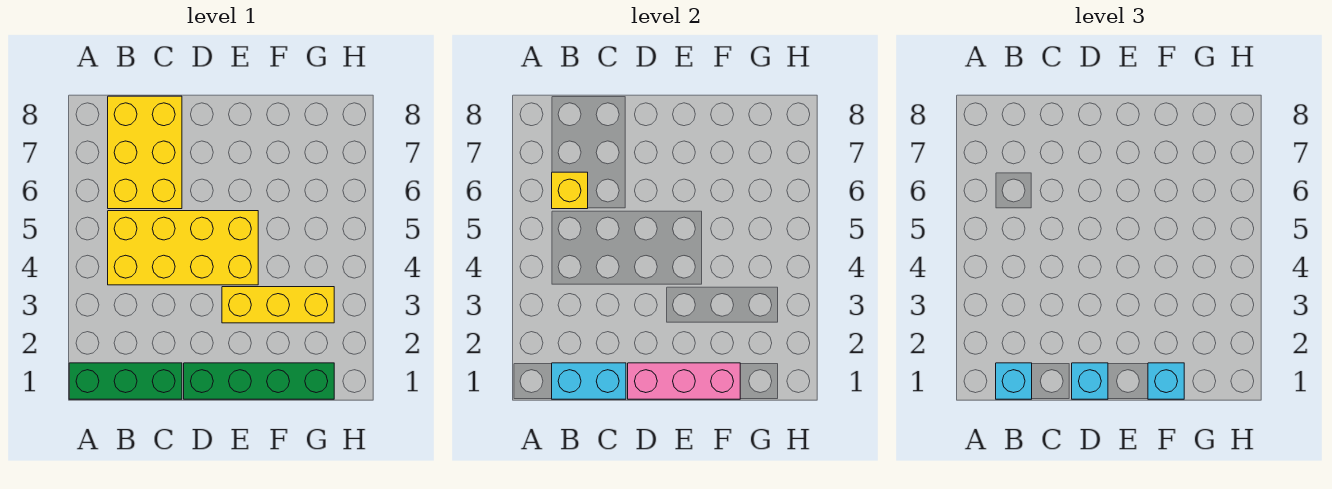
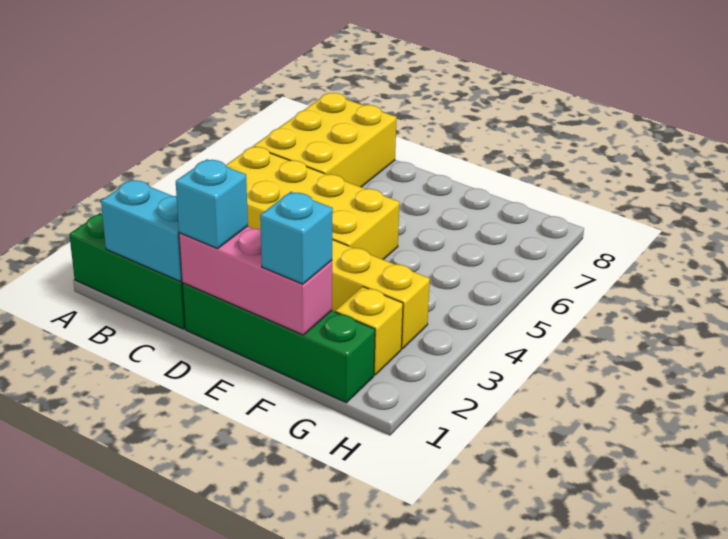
cyan brick B1 level 3 -> none
yellow brick B6 level 2 -> yellow brick G2 level 1

